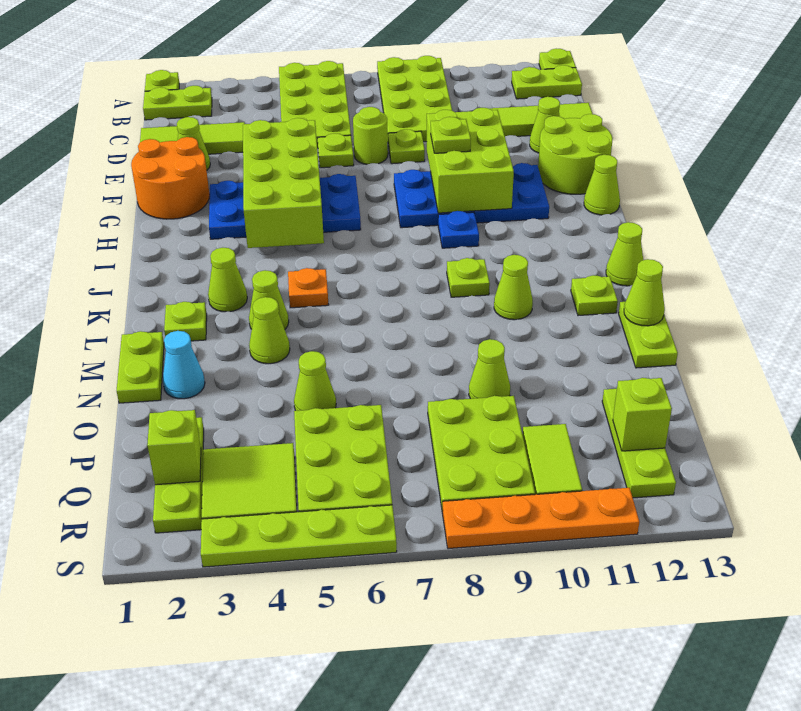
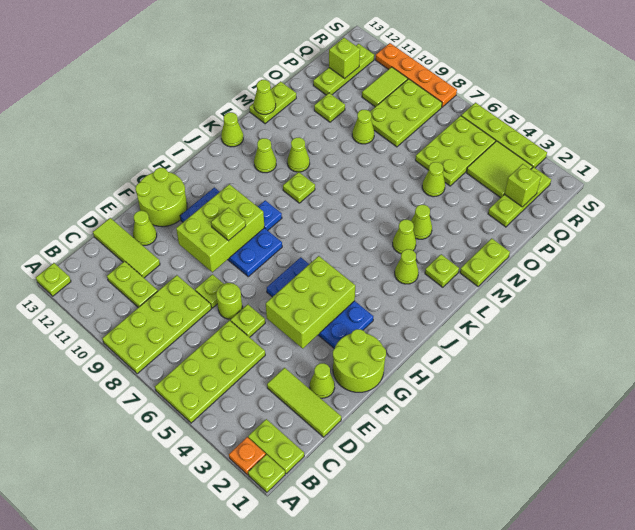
lime plate B12:B13 level 1 -> lime plate C10:C11 level 1
orange round brick F1:G2 level 1 -> lime round brick F1:G2 level 1
lime brick F4:I5 level 2 -> lime brick F4:H5 level 2
lime cone H13 level 1 -> lime cone K11 level 1
orange plate K5 level 1 -> orange plate A2 level 1
lime plate L12 level 1 -> lime plate O11 level 1
cyan cone N2 level 1 -> none

